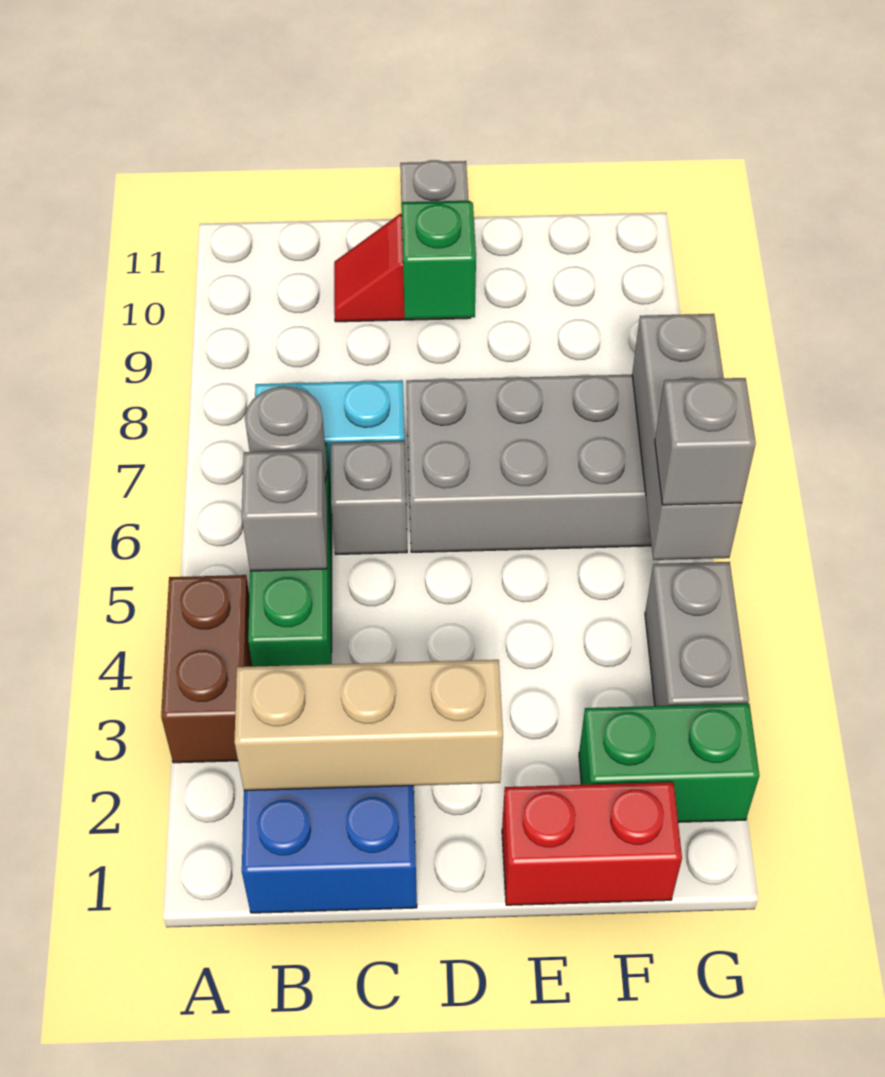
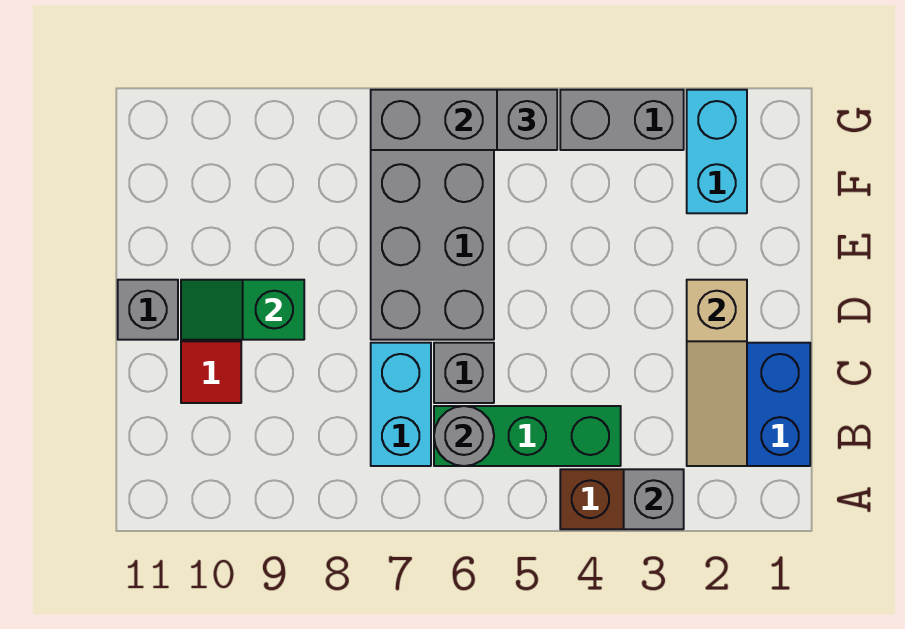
tan brick B2:D2 level 2 -> tan slope B2:D2 level 2 top D
grey brick B5 level 2 -> grey brick A3 level 2
red brick E1:F1 level 1 -> none
green brick F2:G2 level 1 -> cyan brick F2:G2 level 1

